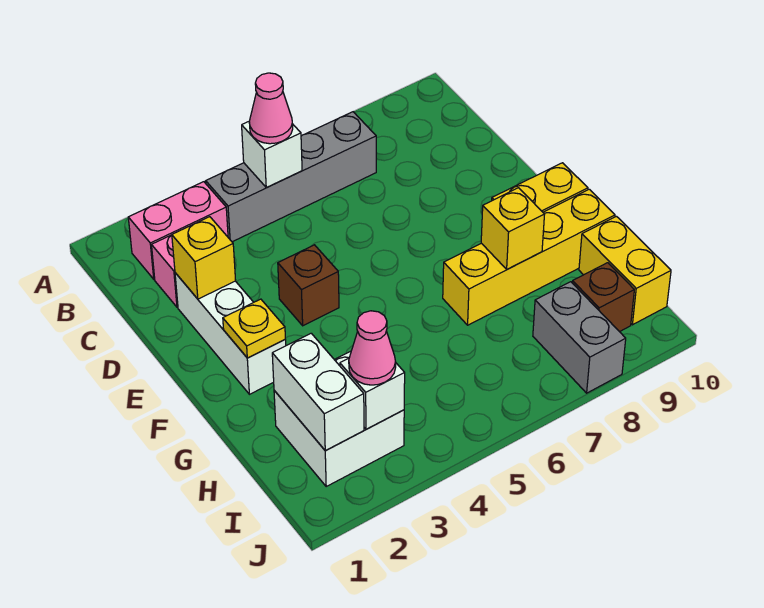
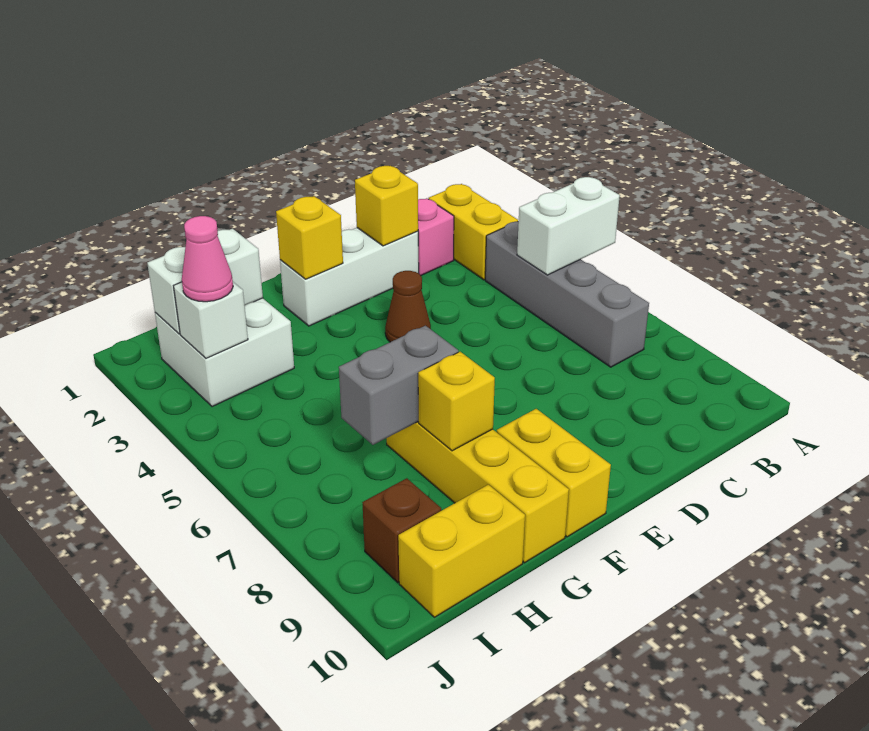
pink brick B2:B3 level 1 -> yellow brick B2:B3 level 1
white brick B5 level 2 -> white brick A5:B5 level 2
pink cone B5 level 3 -> none
brown brick E4 level 1 -> brown cone E4 level 1
yellow plate F2 level 2 -> yellow brick F2 level 2
grey brick I8:J8 level 1 -> grey brick G7:H7 level 2

